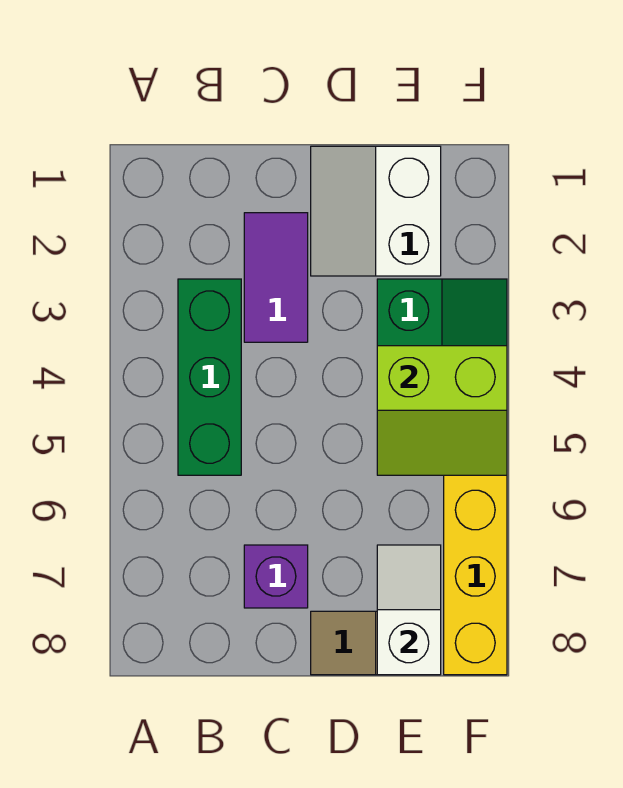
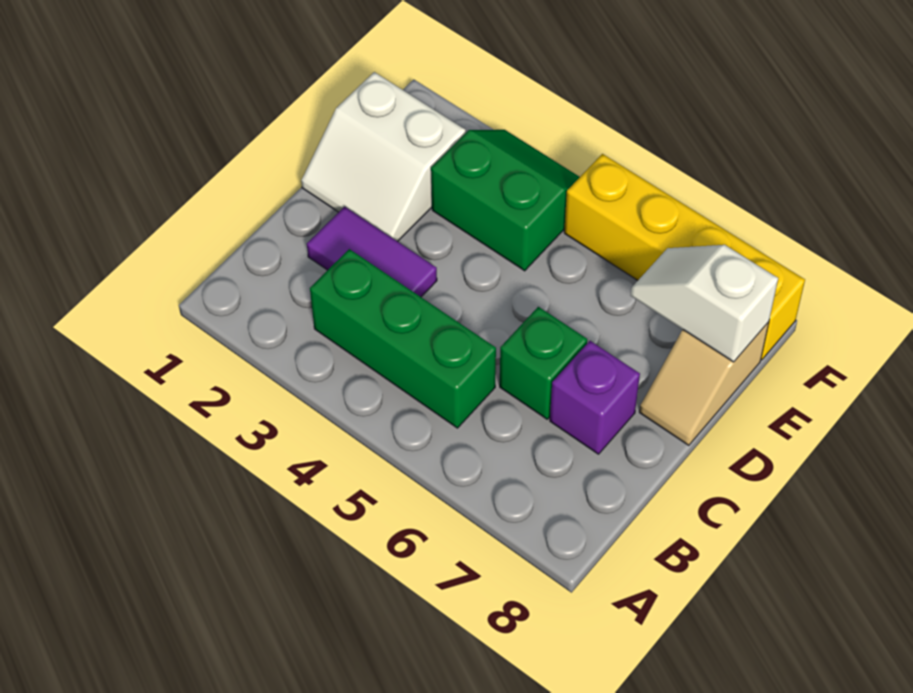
none -> green brick C6 level 1
lime slope E4:F5 level 2 top 4 -> none

